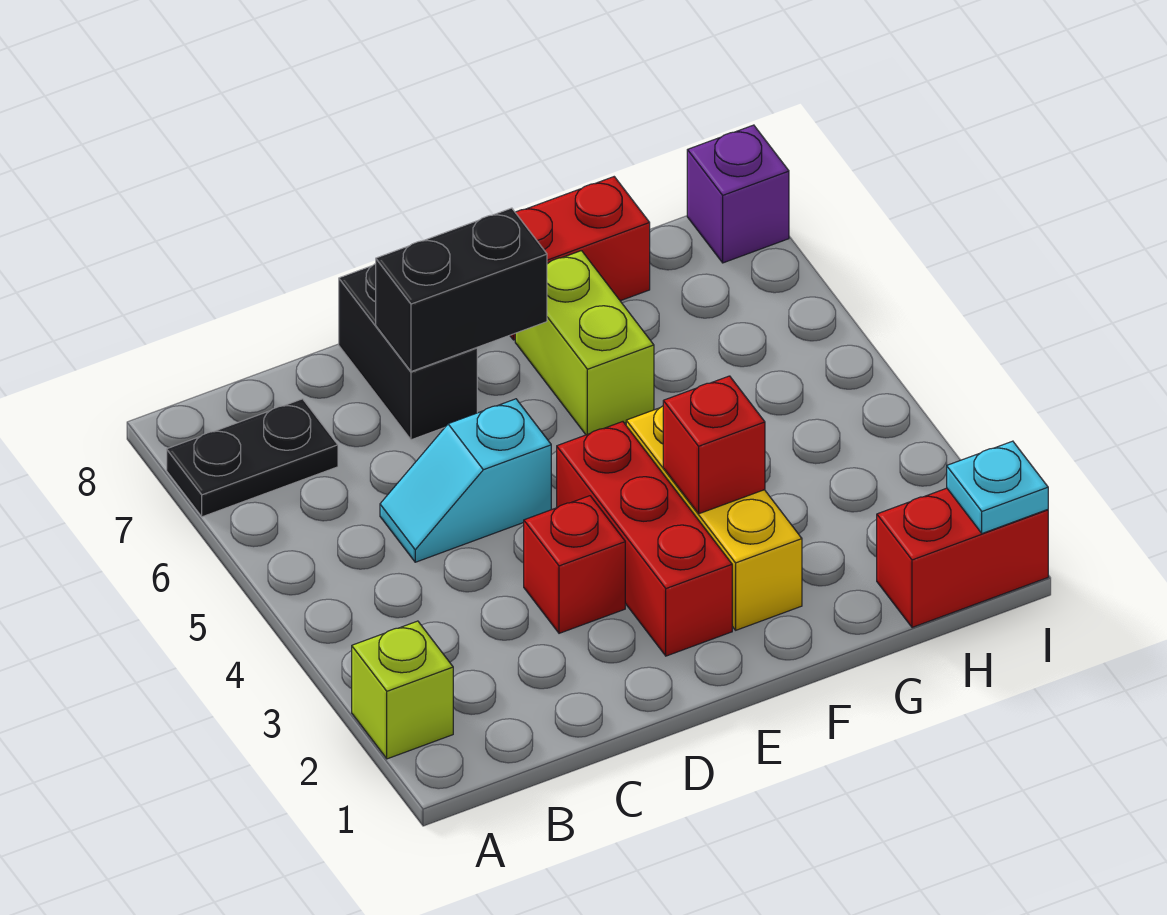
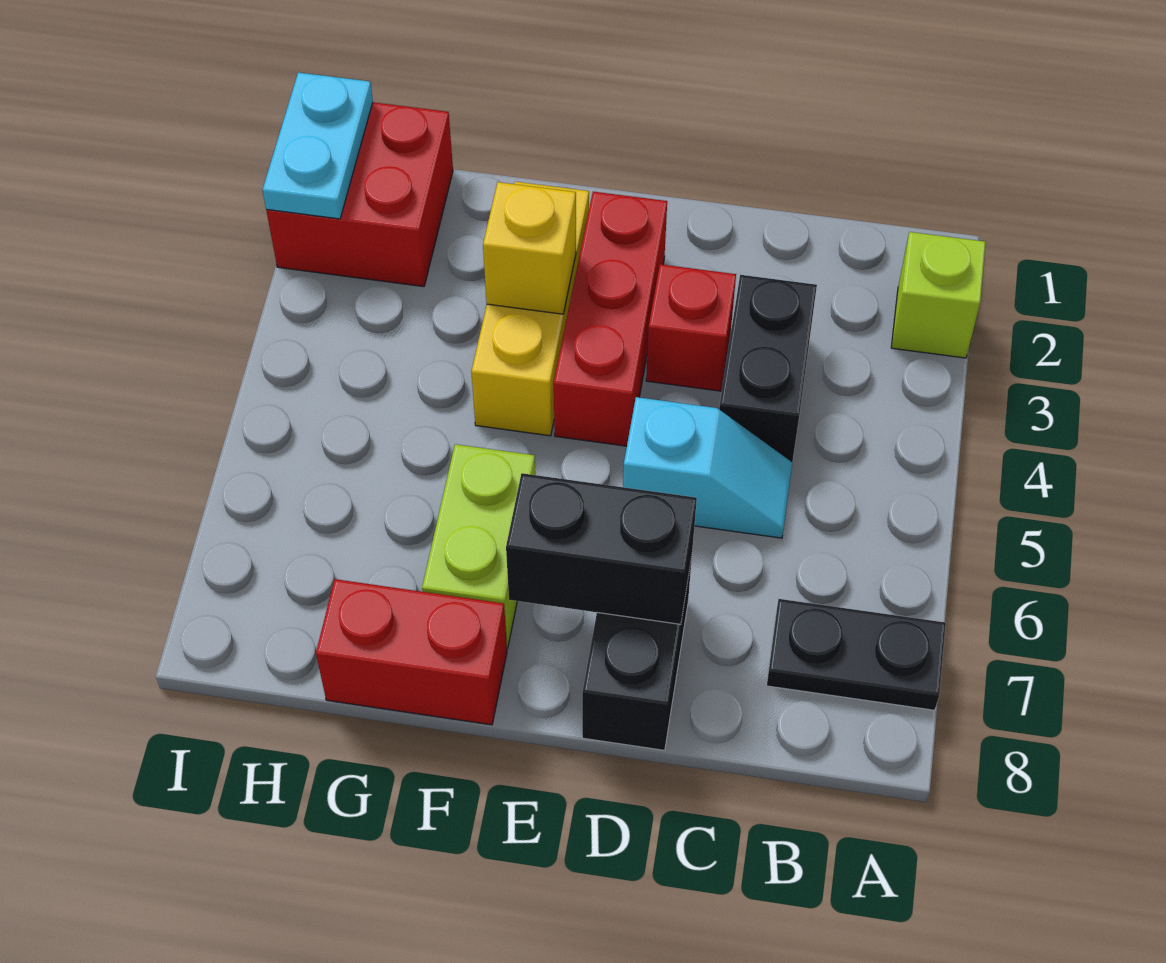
none -> black brick C3:C4 level 1
red brick F3 level 2 -> yellow brick F3 level 2
red brick H1:I1 level 1 -> red brick H1:I2 level 1
cyan plate I1 level 2 -> cyan plate I1:I2 level 2
purple brick I8 level 1 -> none

